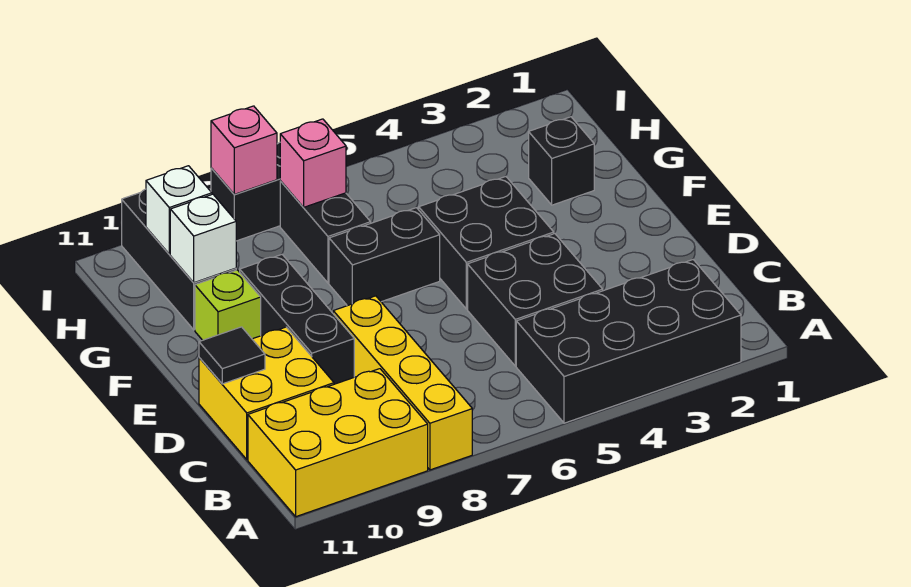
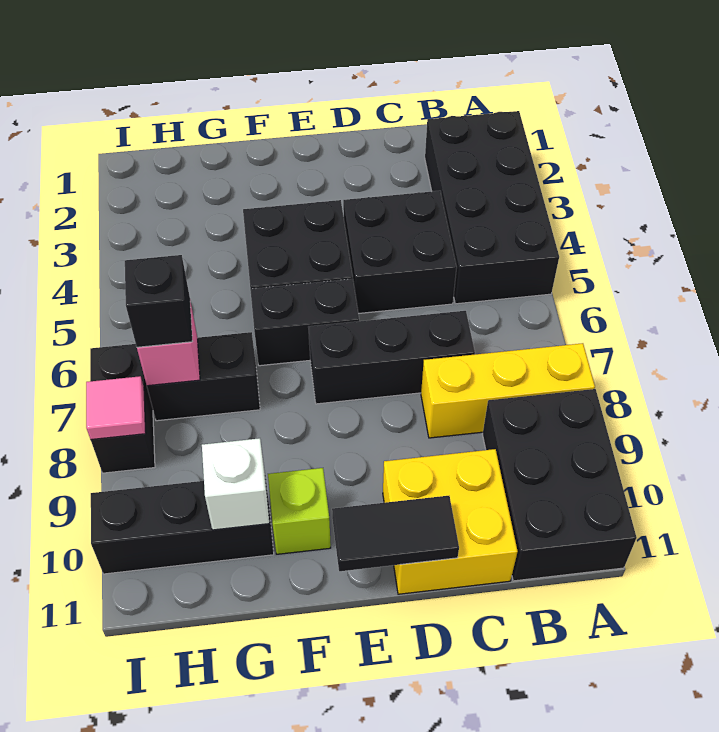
yellow brick A8:D8 level 1 -> yellow brick A8:C8 level 1
yellow brick A9:B11 level 1 -> black brick A9:B11 level 1
black brick D9:F9 level 1 -> black brick C7:E7 level 1
black tile D11 level 2 -> black tile D11:E11 level 2
black brick F6:F7 level 1 -> black brick E6:F6 level 1
black brick G2 level 1 -> black brick H7 level 3
white brick H10 level 2 -> none
pink brick I8 level 2 -> pink tile I8 level 2

